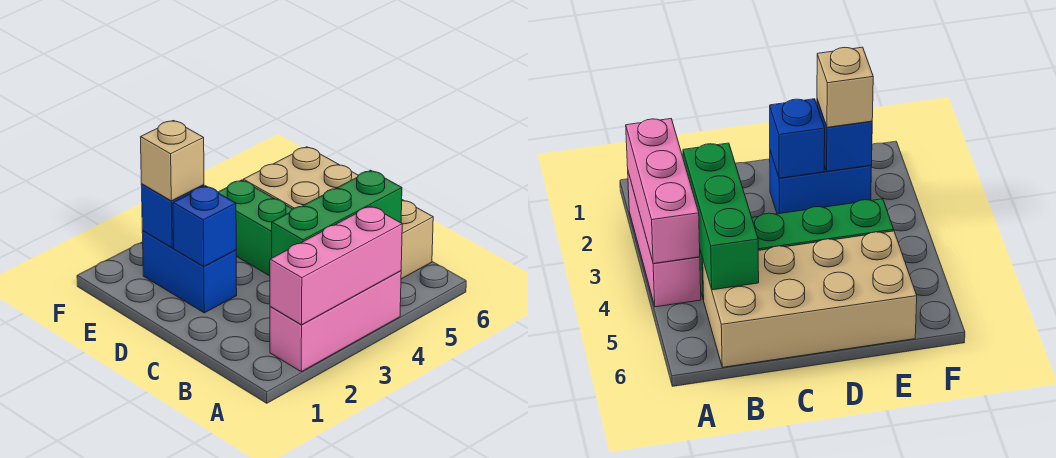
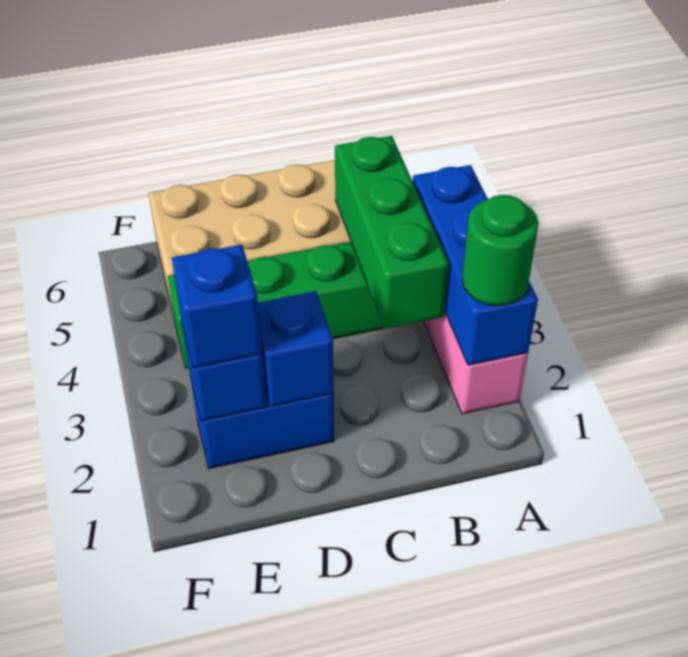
pink brick A2:A4 level 2 -> blue brick A2:A4 level 2
none -> green round brick A2 level 3
tan brick E2 level 3 -> blue brick E2 level 3

